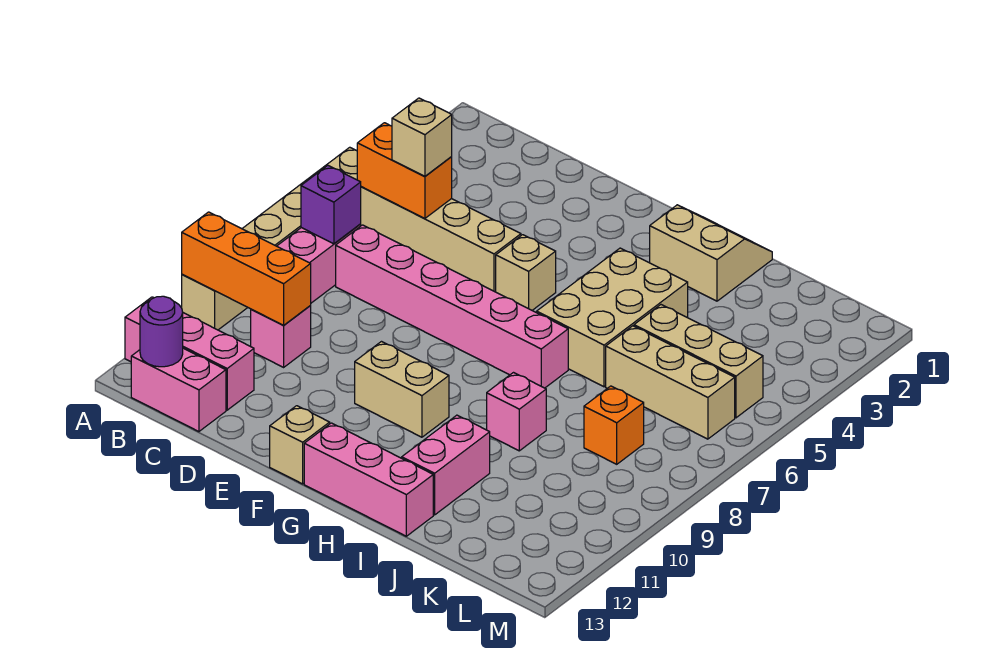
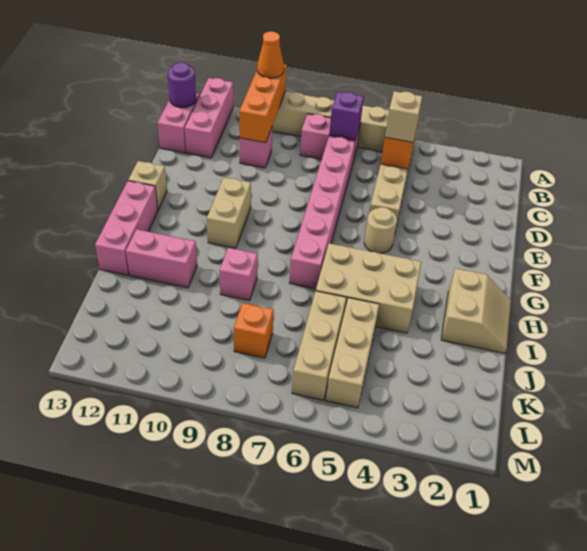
none -> orange cone A10 level 3
tan brick F5 level 1 -> tan round brick F5 level 1

